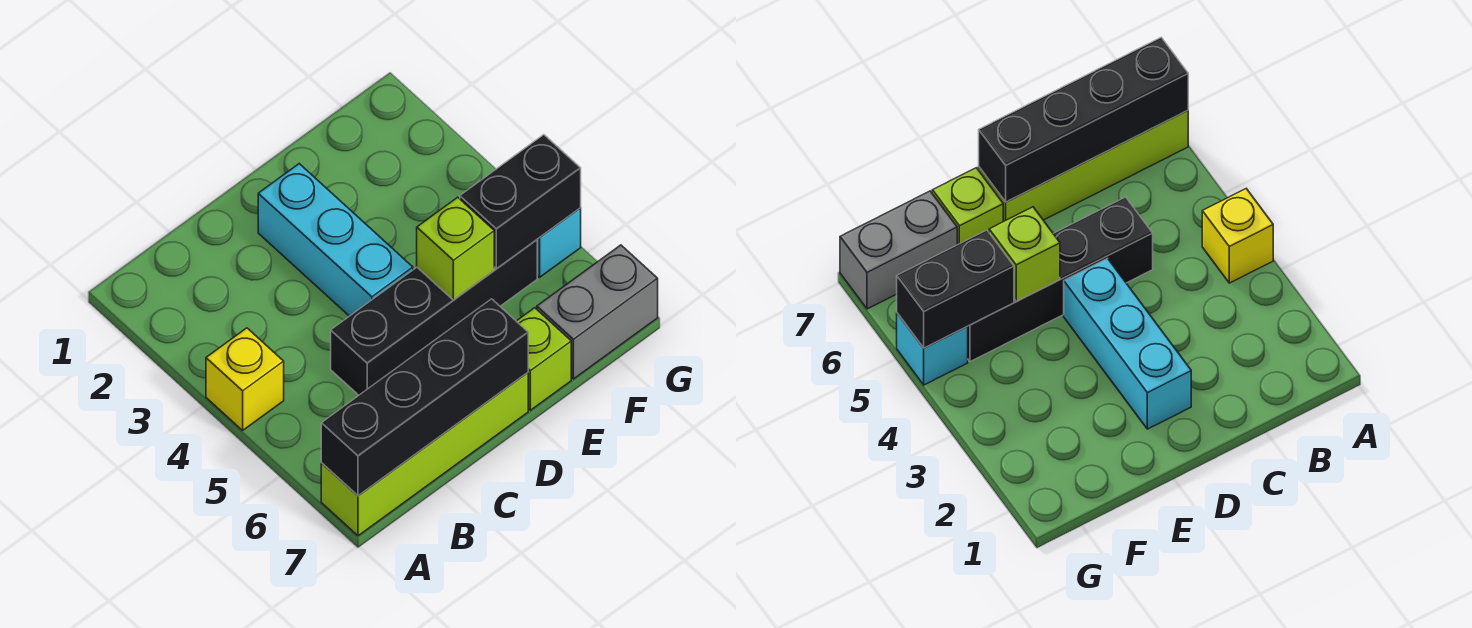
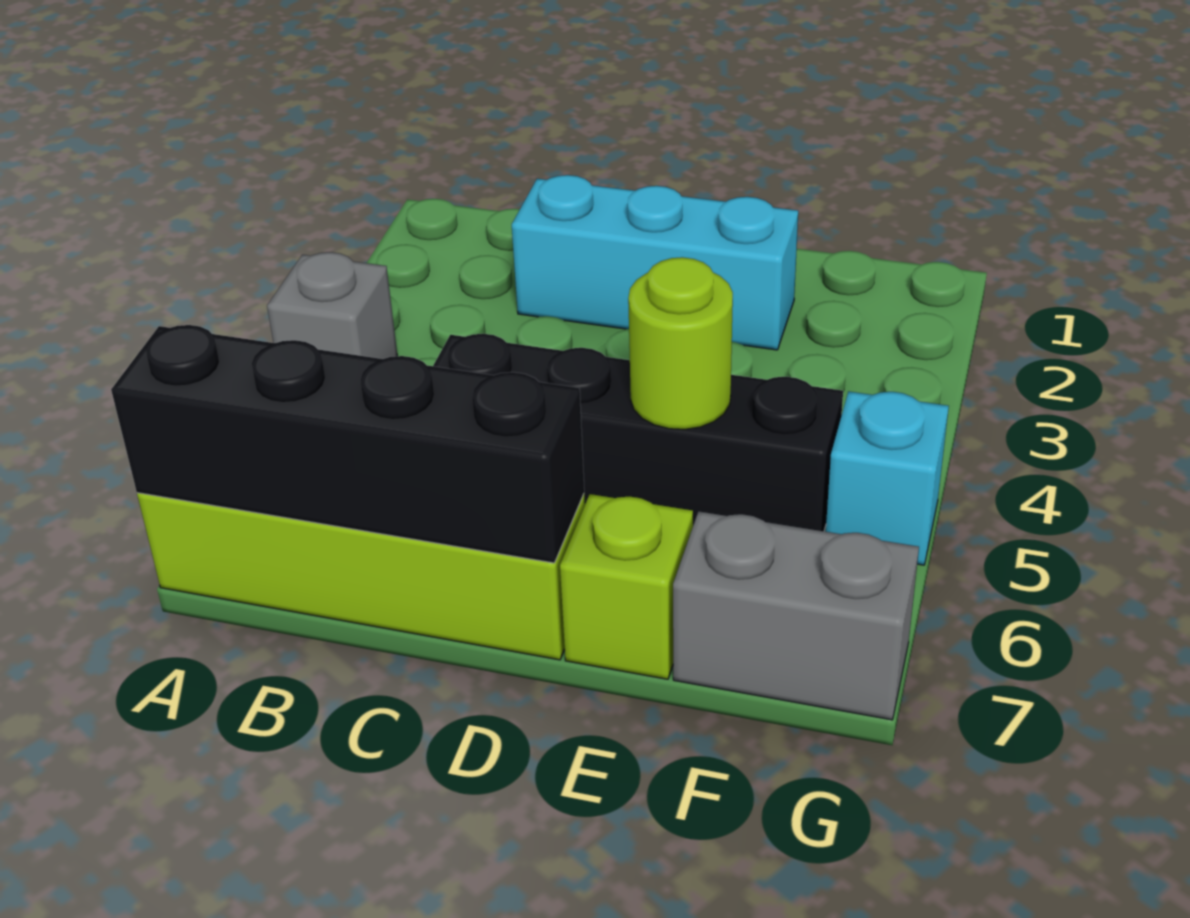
yellow brick A4 level 1 -> grey brick A4 level 1
cyan brick D2:D4 level 1 -> cyan brick C2:E2 level 1
lime brick E5 level 2 -> lime round brick E5 level 2
black brick F5:G5 level 2 -> none

